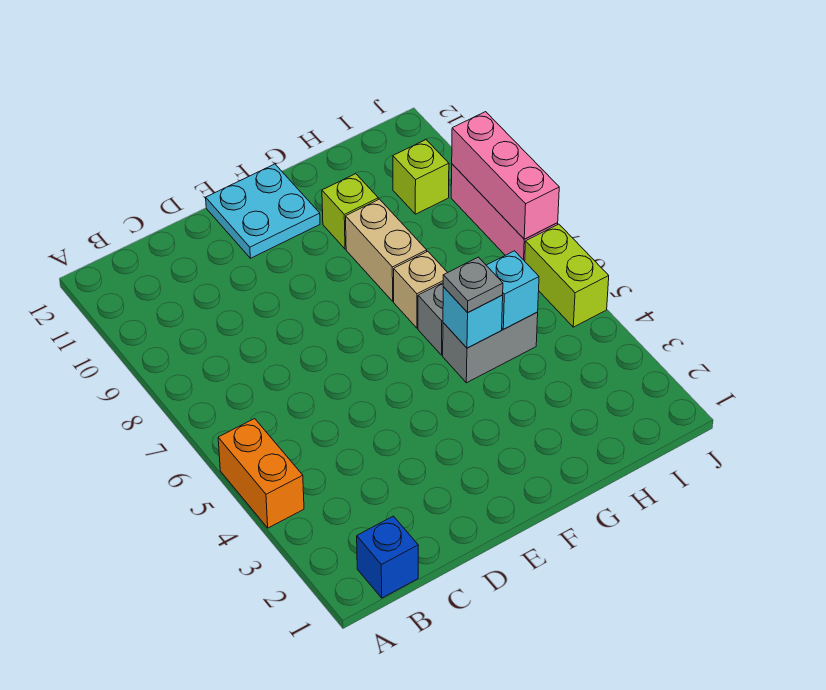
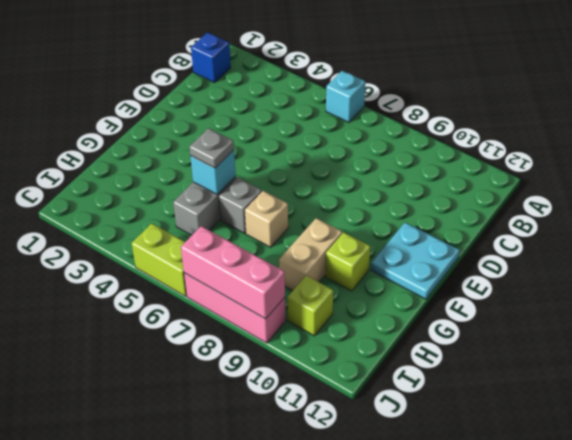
orange brick A4:A5 level 1 -> none
tan brick G8:G9 level 1 -> tan brick G9:H9 level 1
cyan brick H5 level 2 -> cyan brick A6 level 1

